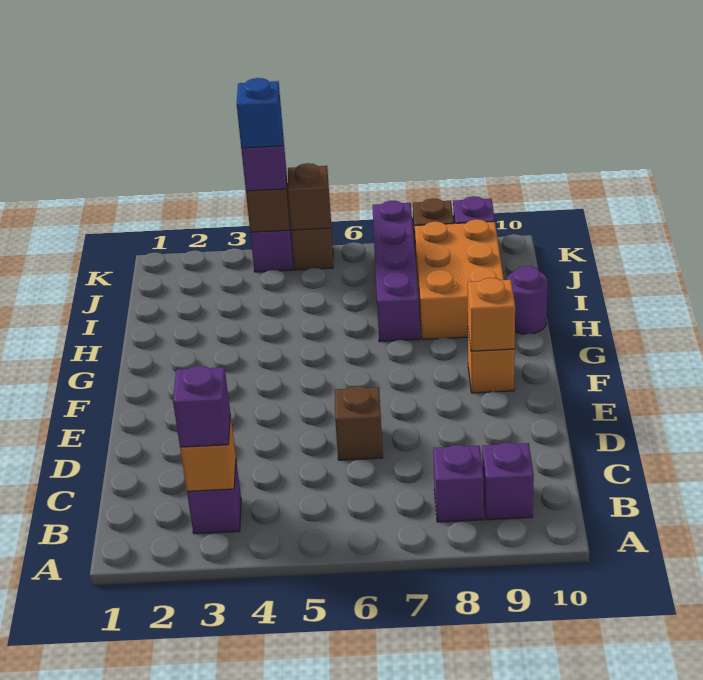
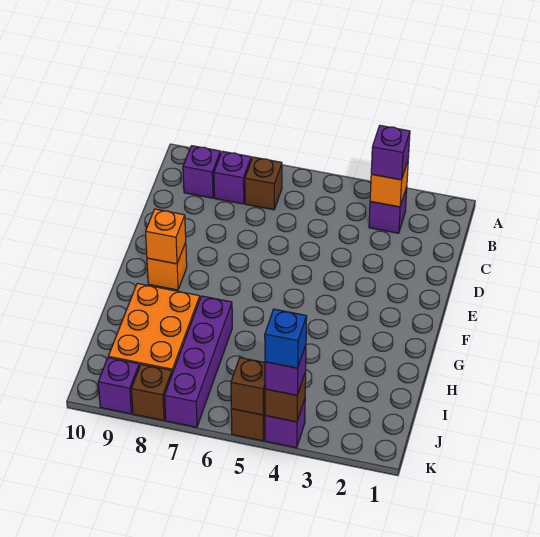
brown brick D6 level 1 -> brown brick B7 level 1
purple round brick H10 level 1 -> none

